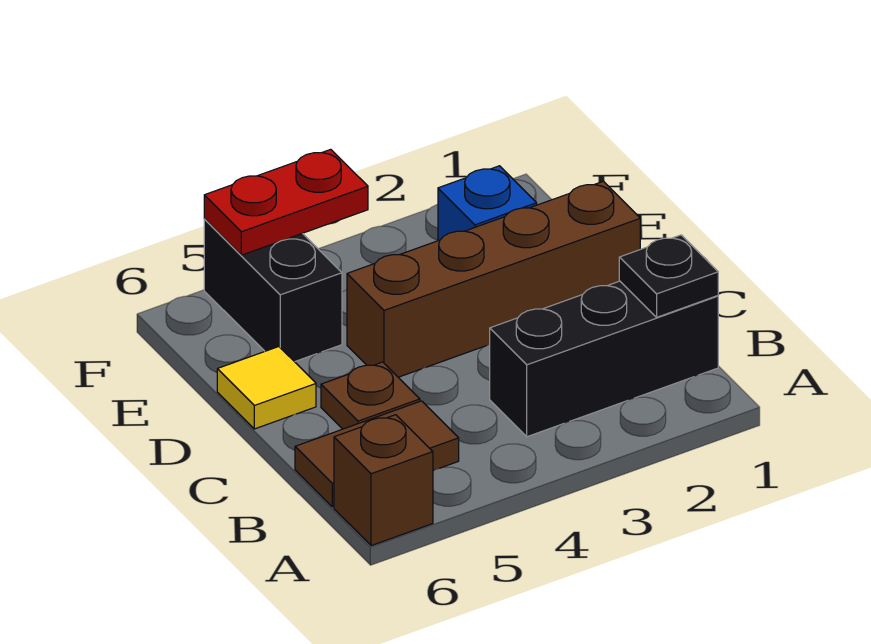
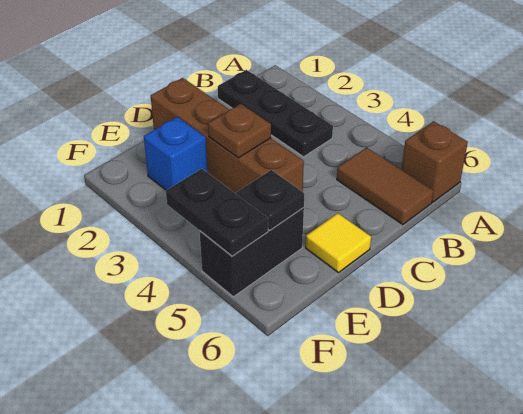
black brick B1:B3 level 1 -> black plate B1:B3 level 1
black plate B1 level 2 -> black plate E5 level 2
brown plate C5 level 1 -> brown plate D3 level 2
red plate F4:F5 level 2 -> black plate F4:F5 level 2

